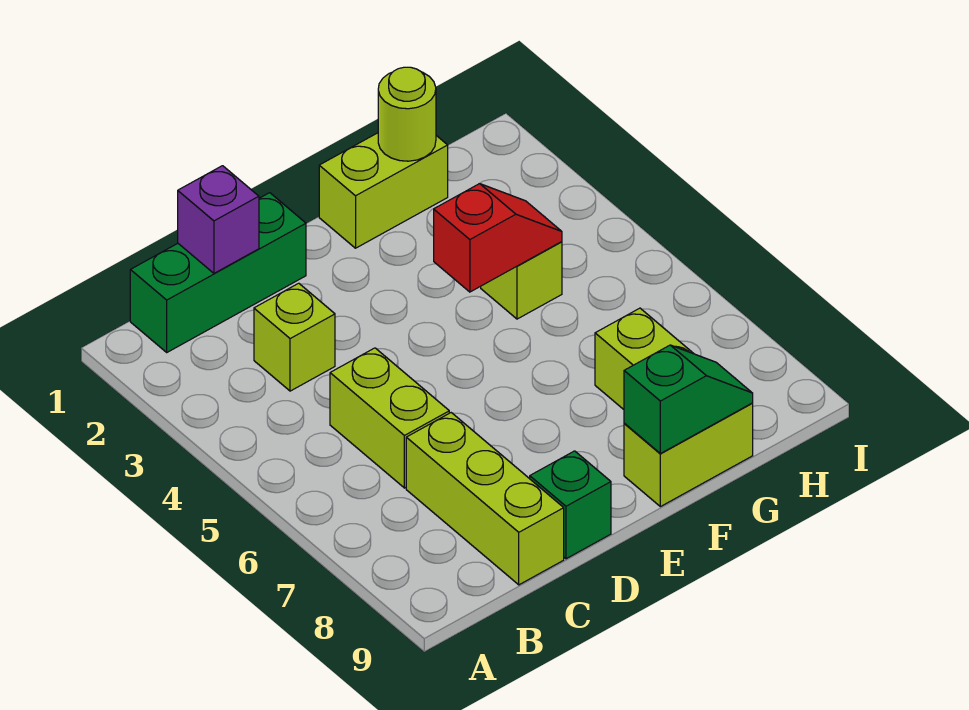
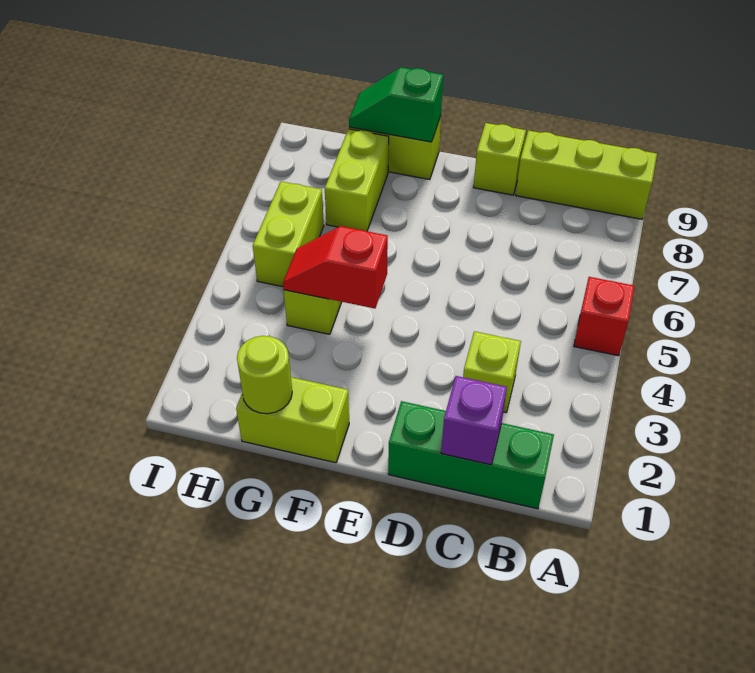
none -> red brick A5 level 1
lime brick C5:C6 level 1 -> lime brick H5:H6 level 1
lime brick C7:C9 level 1 -> lime brick A9:C9 level 1
green brick D9 level 1 -> lime brick D9 level 1

